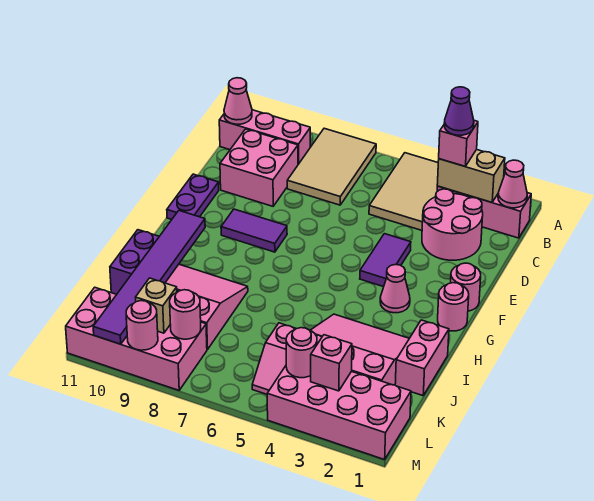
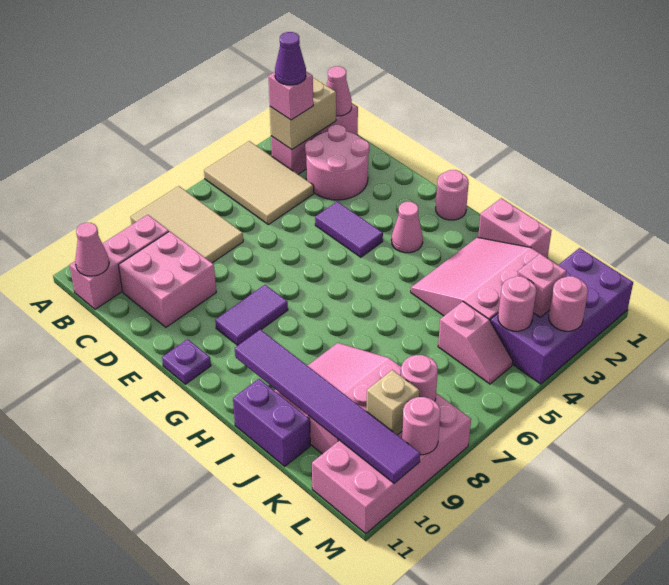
purple plate E11:F11 level 1 -> purple plate F11 level 1
pink round brick F1 level 1 -> pink round brick M3 level 2
pink brick L1:M4 level 1 -> purple brick L1:M4 level 1

